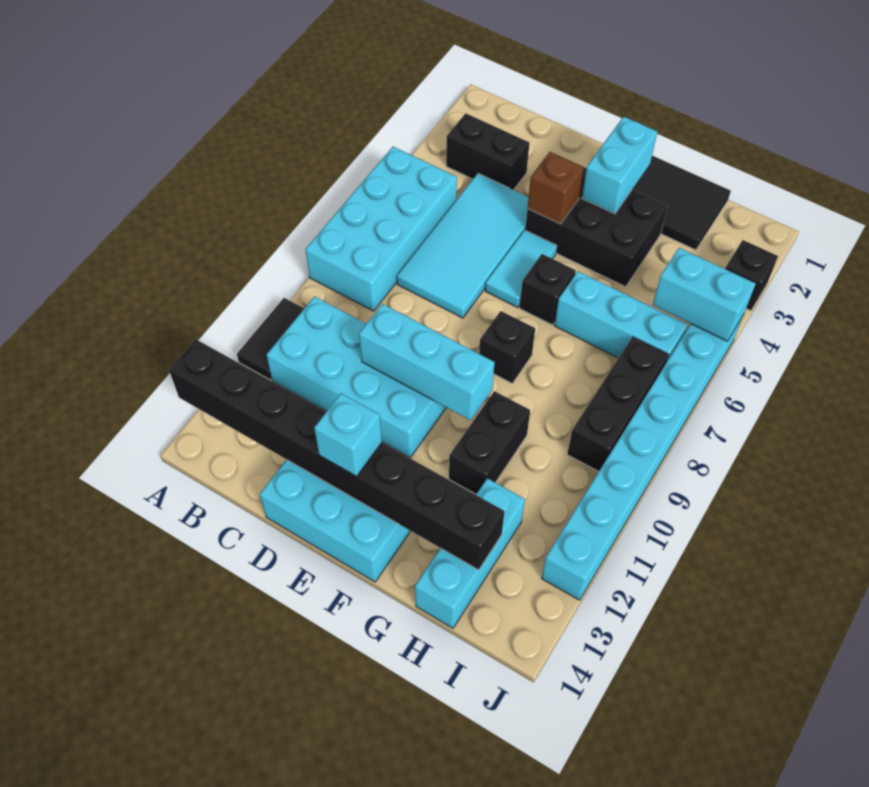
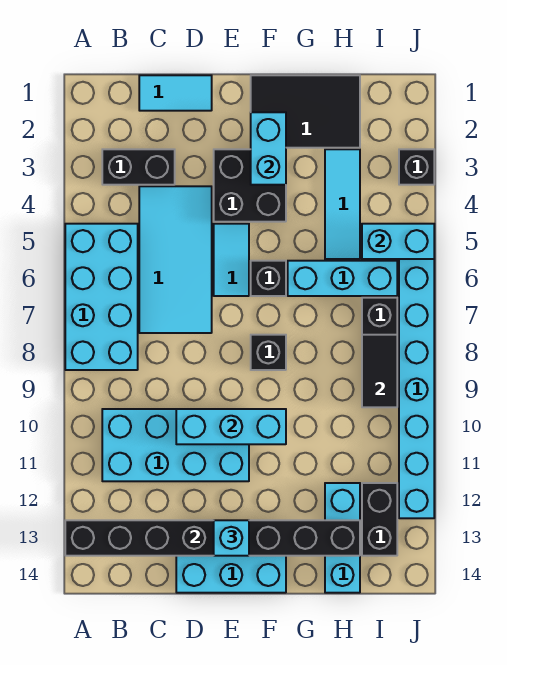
black tile A10:A11 level 1 -> black tile I8:I9 level 2
none -> cyan tile C1:D1 level 1
black brick E3:G4 level 1 -> black brick E3:F4 level 1
brown brick E4 level 2 -> none
black brick G10:G11 level 1 -> black brick I12:I13 level 1
none -> cyan tile H3:H5 level 1

